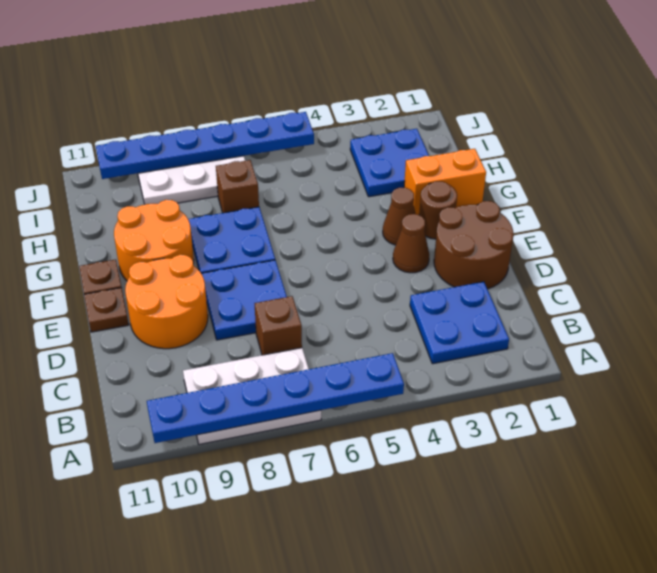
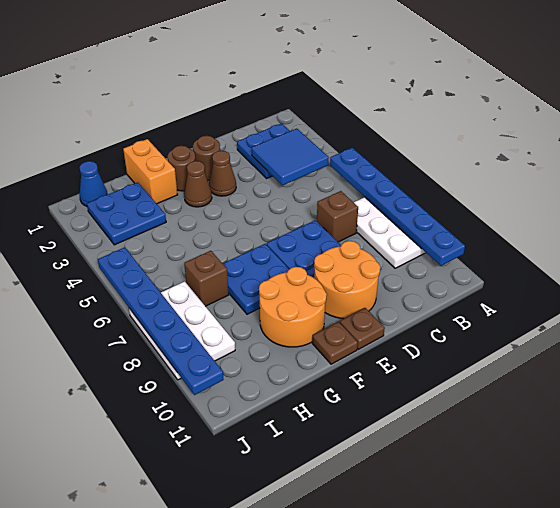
none -> blue tile B3:C4 level 2
brown round brick D1:E2 level 1 -> brown round brick E2 level 1
none -> blue cone I1 level 1

